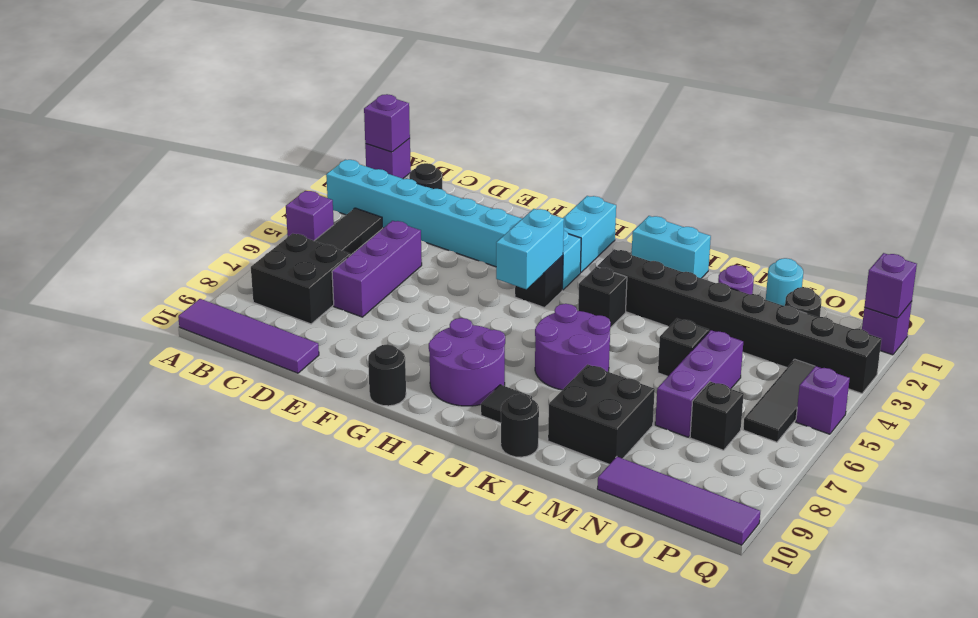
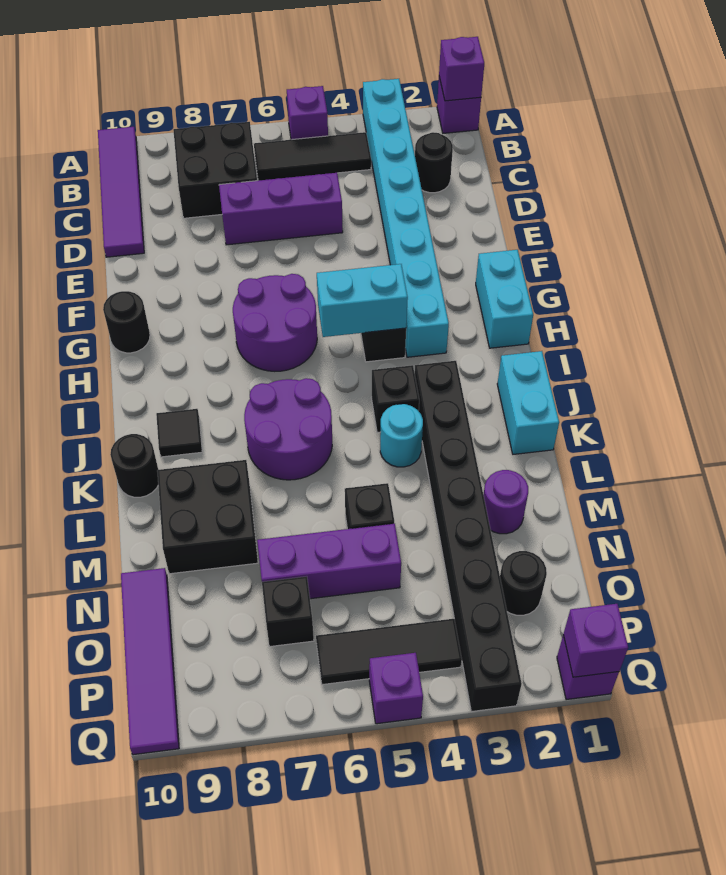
cyan brick H1:H2 level 1 -> cyan brick G1:H1 level 1
purple round brick H8:I9 level 1 -> purple round brick G6:H7 level 1
cyan round brick N1 level 1 -> cyan round brick K4 level 1

